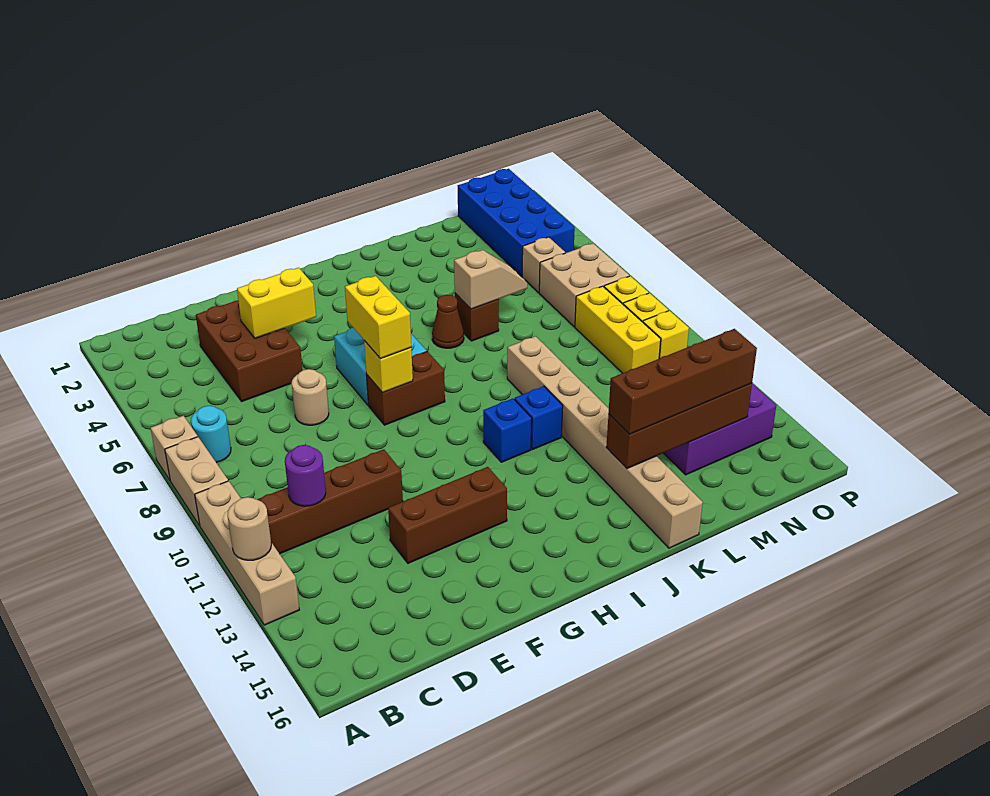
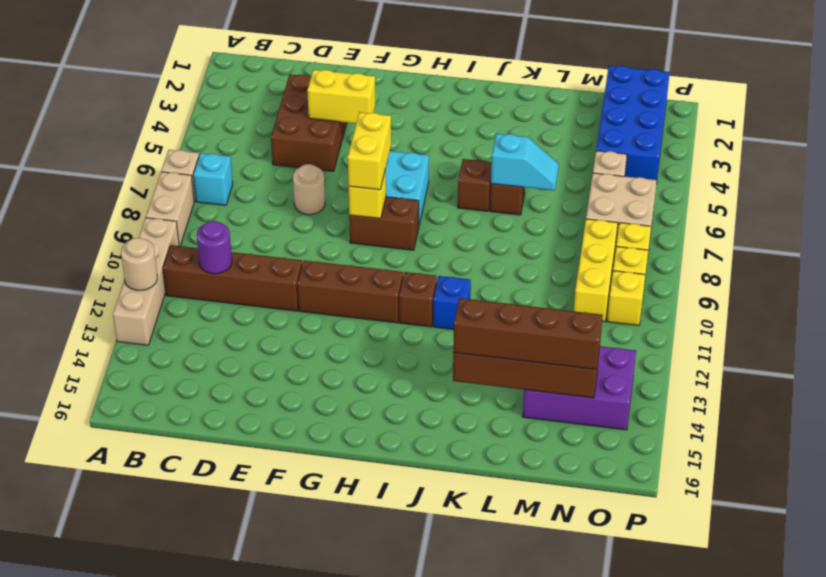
cyan round brick B7 level 1 -> cyan brick B7 level 1
brown brick E13:G13 level 1 -> brown brick F11:H11 level 1
blue brick I11 level 1 -> brown brick I11 level 1
brown cone J6 level 1 -> brown brick J6 level 1
tan slope K6:L6 level 2 top K -> cyan slope K6:L6 level 2 top K
tan brick K9:K16 level 1 -> none

